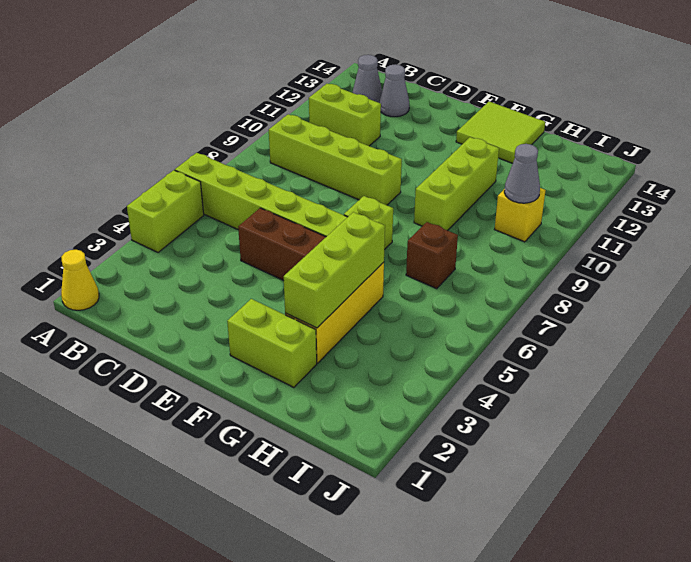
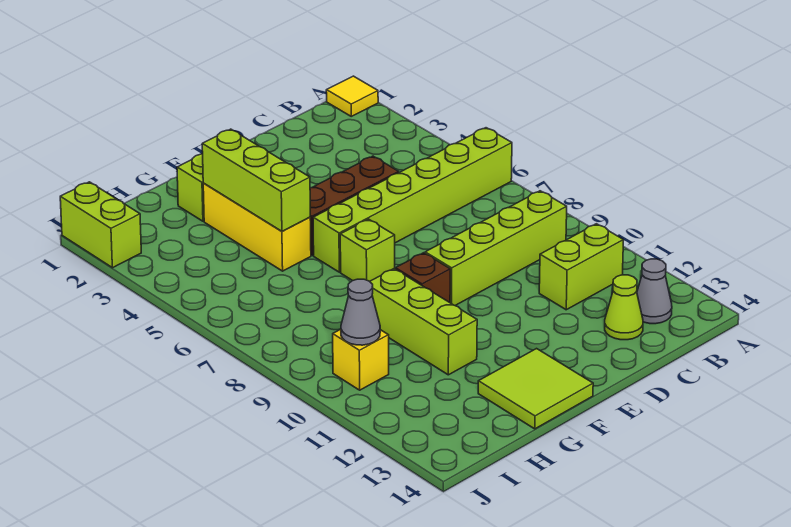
yellow cone A1 level 1 -> yellow tile A1 level 1
lime brick A4:A5 level 1 -> lime brick J1:J2 level 1
grey cone C13 level 1 -> lime cone C13 level 1
brown brick H7 level 1 -> brown brick F9 level 1

